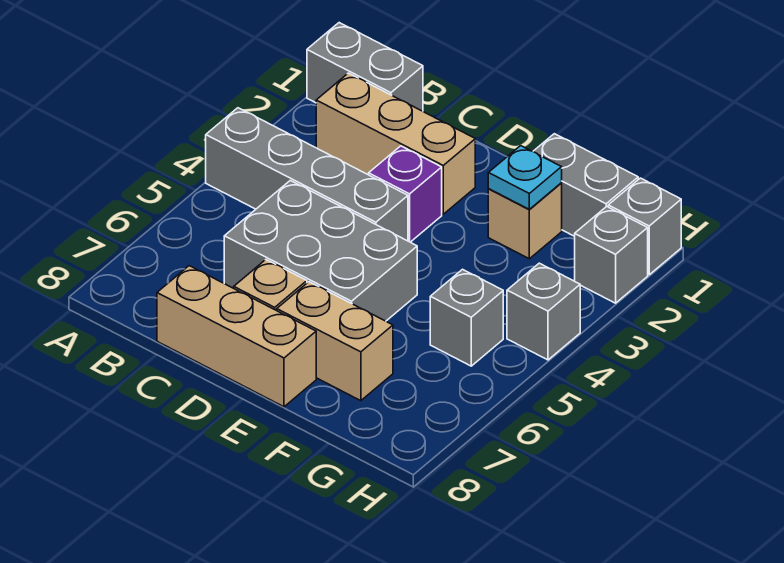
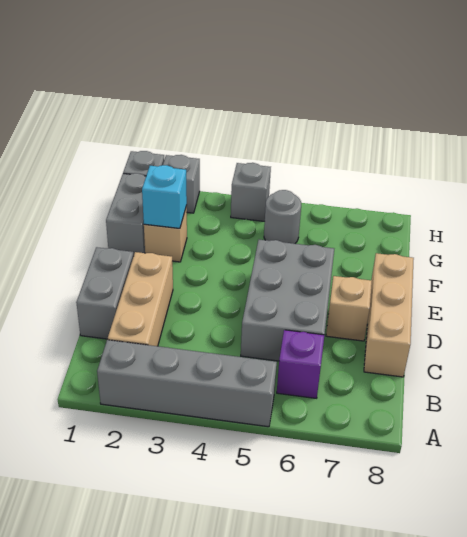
grey brick A1:B1 level 1 -> grey brick C1:D1 level 1
grey brick A4:D4 level 1 -> grey brick A2:A5 level 1
purple brick D3 level 1 -> purple brick B6 level 1
tan brick E7:F7 level 1 -> none
cyan plate F2 level 2 -> cyan brick F2 level 2
grey brick G5 level 1 -> grey round brick G5 level 1

